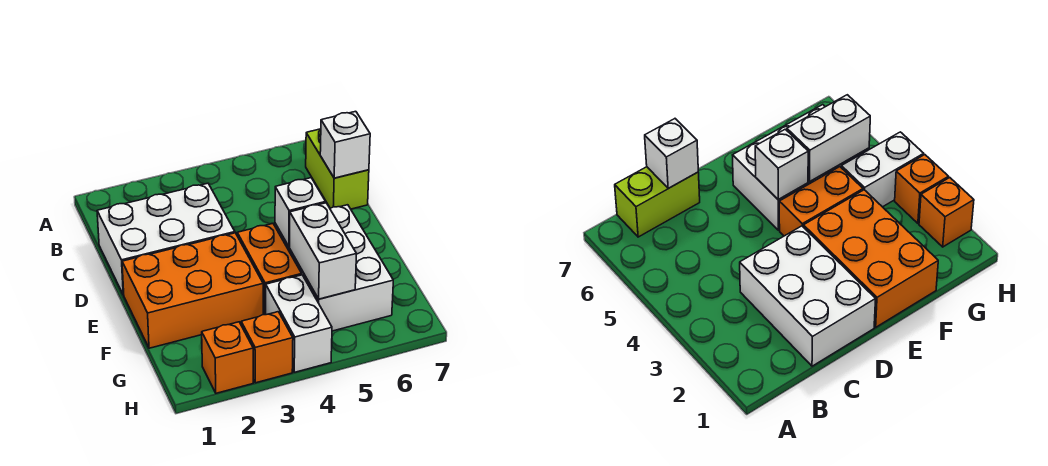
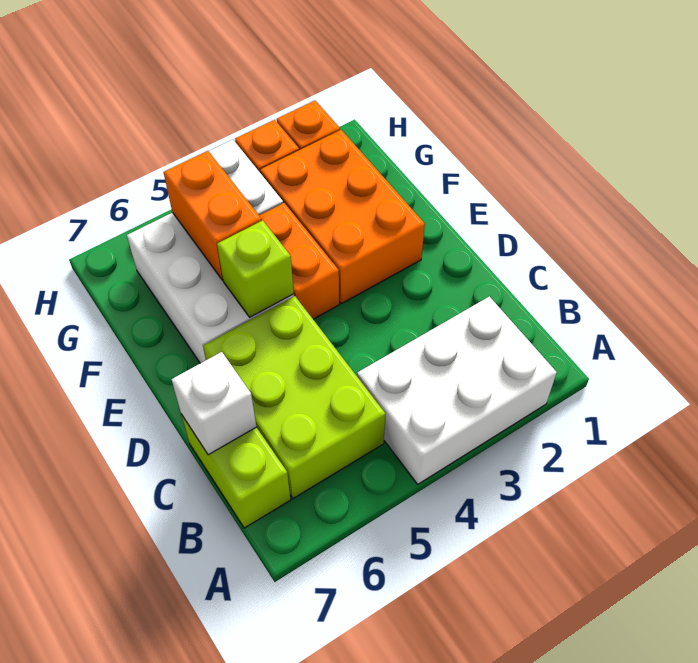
none -> lime brick B5:D6 level 1
white brick C1:D3 level 1 -> white brick A2:B4 level 1
orange brick E1:F3 level 1 -> orange brick E2:G3 level 1
white brick E5 level 2 -> lime brick E5 level 2
white brick F5:G5 level 2 -> orange brick F5:G5 level 2

